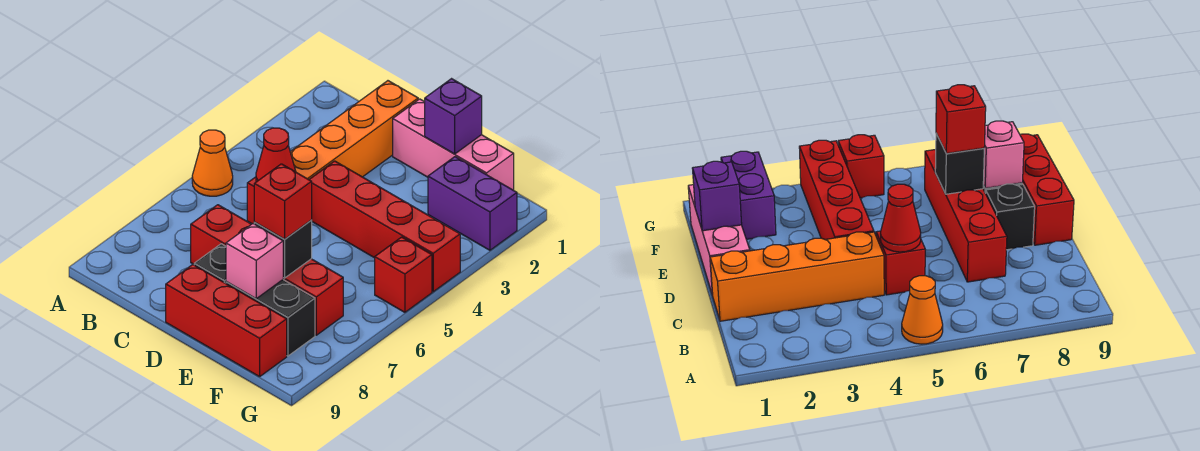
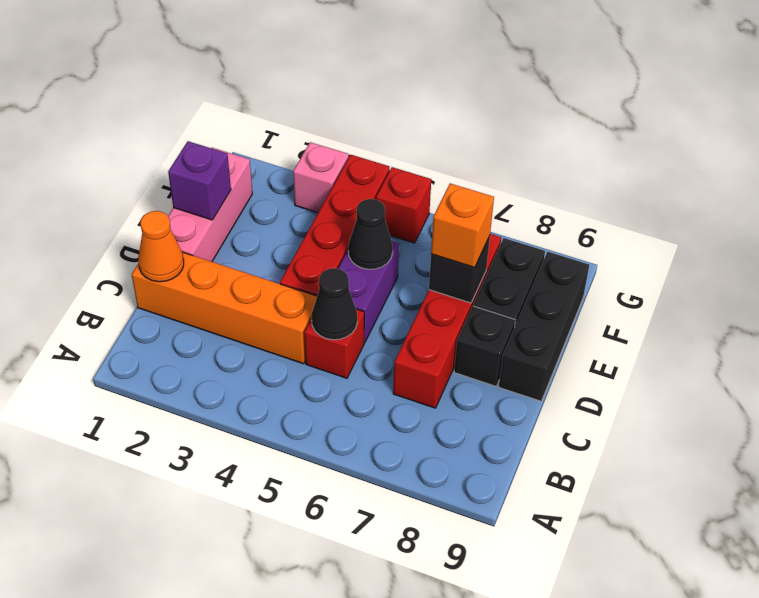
orange cone A5 level 1 -> orange cone C1 level 2
red cone C5 level 2 -> black cone C5 level 2
red brick D9:F9 level 1 -> black brick D9:F9 level 1
none -> black cone E5 level 2
red brick E7 level 3 -> orange brick E7 level 3
pink brick E8 level 2 -> pink brick G3 level 1
purple brick F2:G2 level 1 -> purple brick D5:E5 level 1

